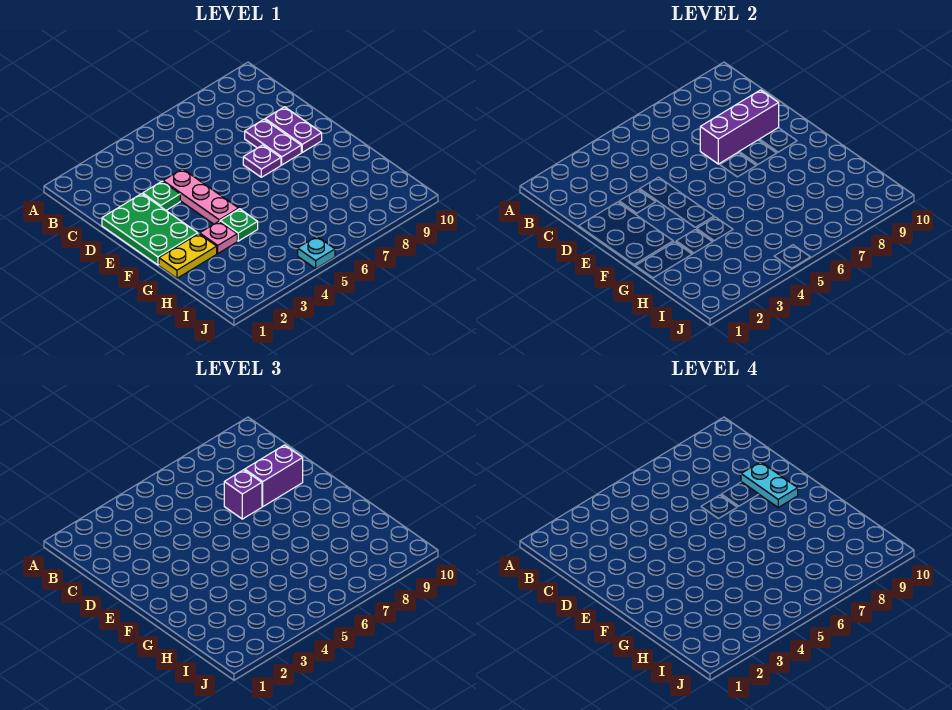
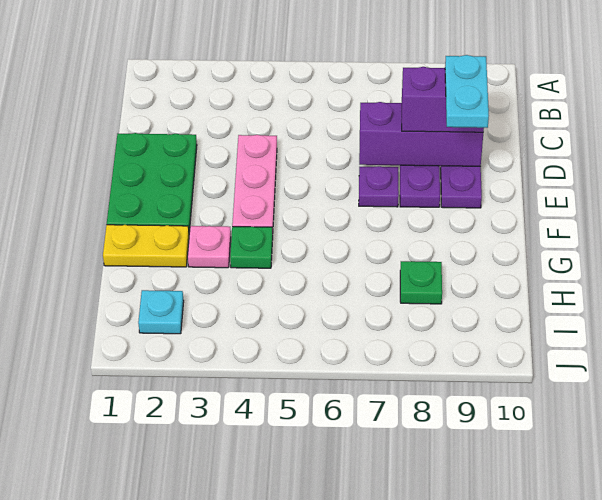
green plate D3 level 1 -> green plate H8 level 1
purple brick D7 level 3 -> none
cyan plate J5 level 1 -> cyan plate I2 level 1

